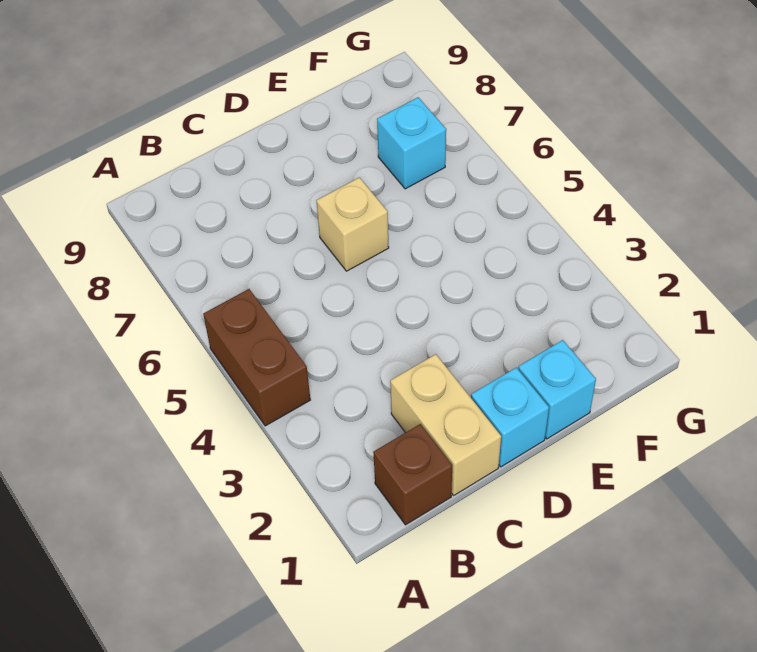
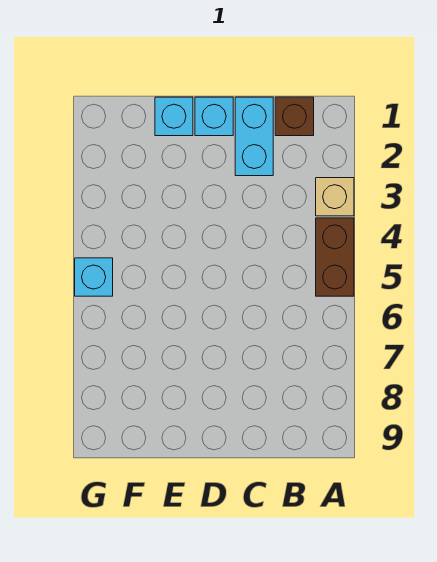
tan brick C1:C2 level 1 -> cyan brick C1:C2 level 1
tan brick D6 level 1 -> tan brick A3 level 1
cyan brick F7 level 1 -> cyan brick G5 level 1

